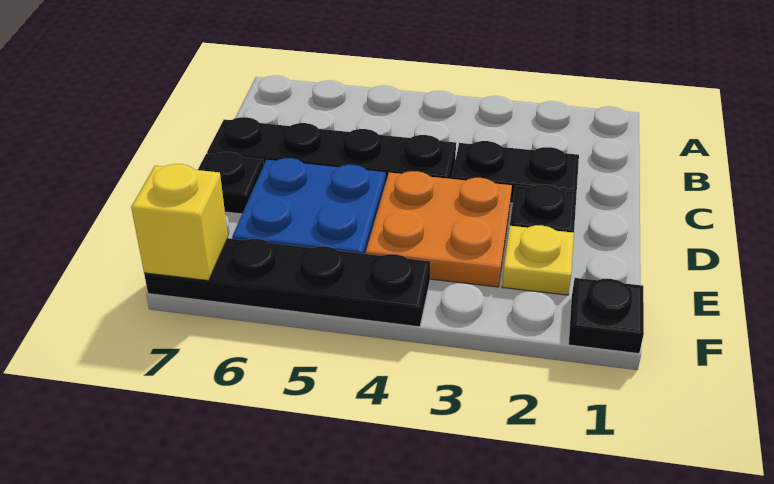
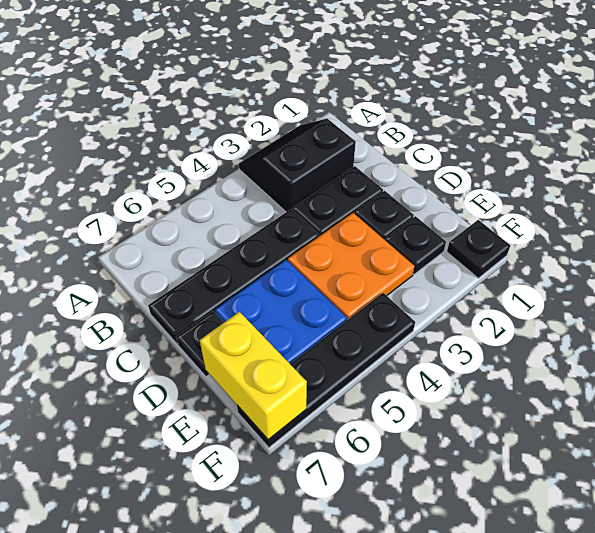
none -> black slope A2:B3 level 1 top B
yellow plate E2 level 1 -> black plate E2 level 1
yellow brick F7 level 2 -> yellow brick E7:F7 level 2

